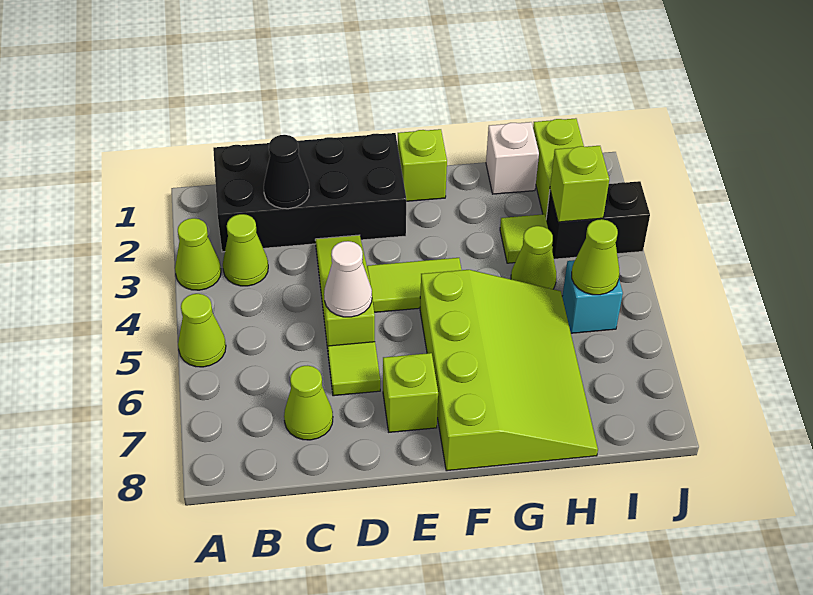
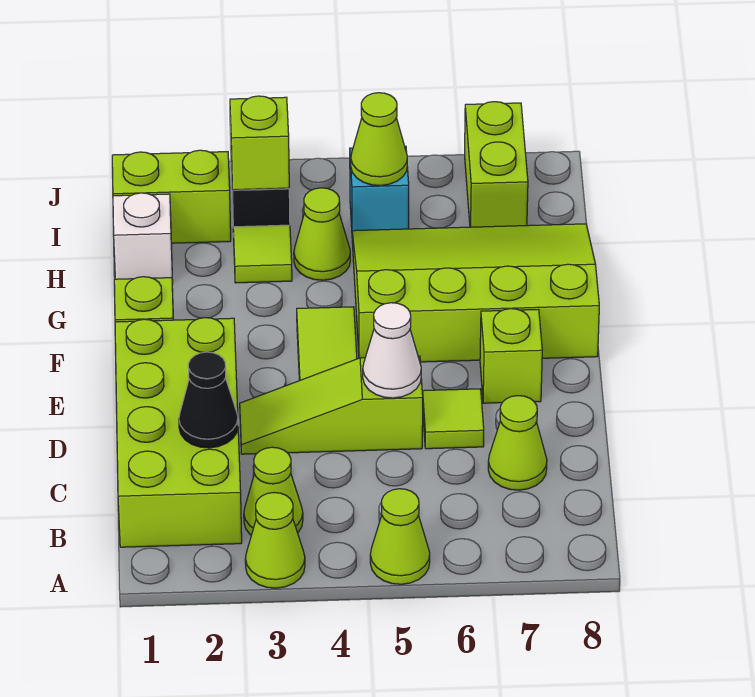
black brick B1:E2 level 1 -> lime brick B1:E2 level 1
none -> lime brick I7:J7 level 1

